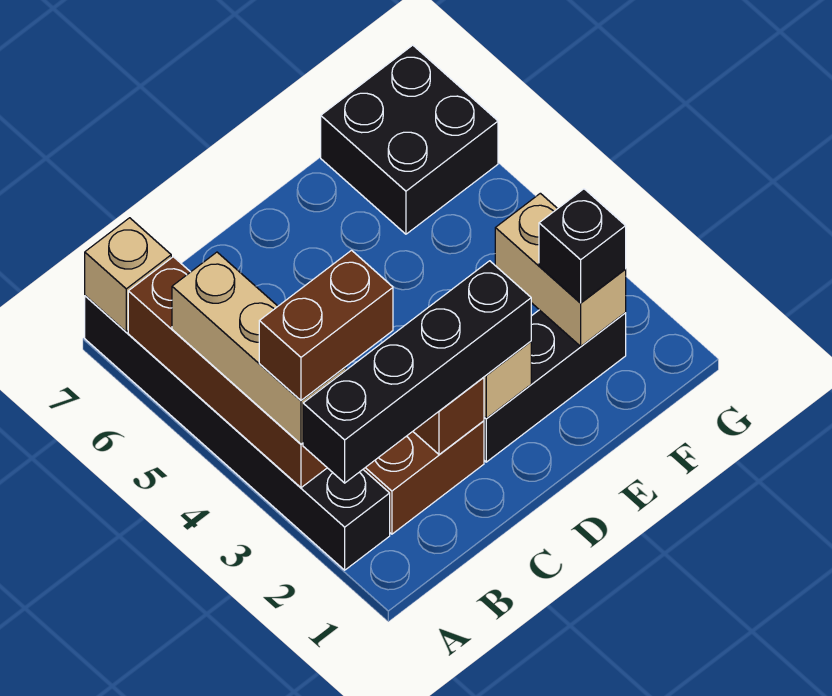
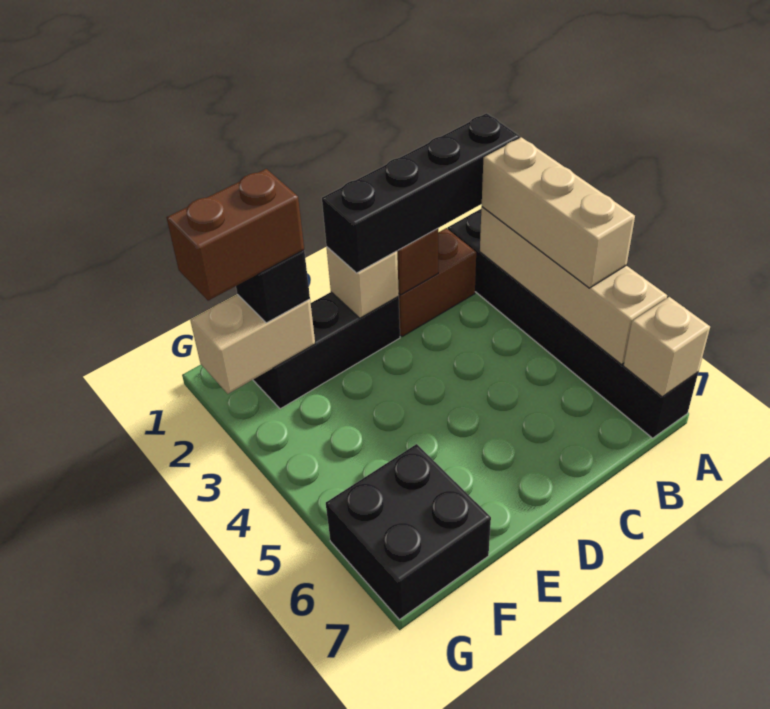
brown brick A3:A6 level 2 -> tan brick A3:A6 level 2
brown brick A3:B3 level 4 -> brown brick F2:G2 level 4
tan brick F2:F3 level 2 -> tan brick F2:G2 level 2

